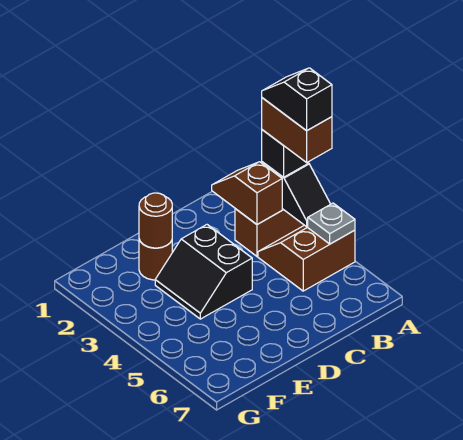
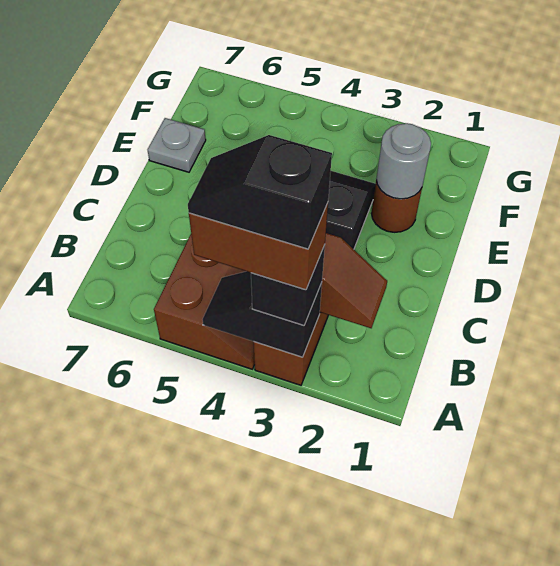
black slope A3:A4 level 5 top 4 -> black slope A3:A4 level 5 top 3
grey plate A5 level 2 -> grey plate E7 level 1
brown round brick E2 level 2 -> grey round brick E2 level 2

